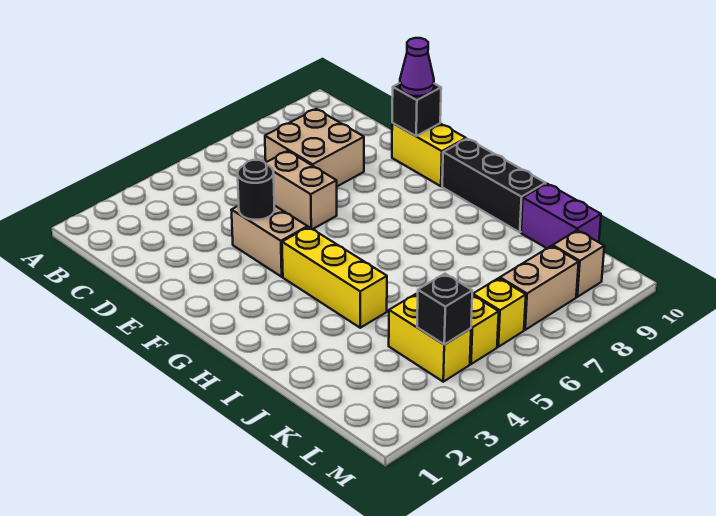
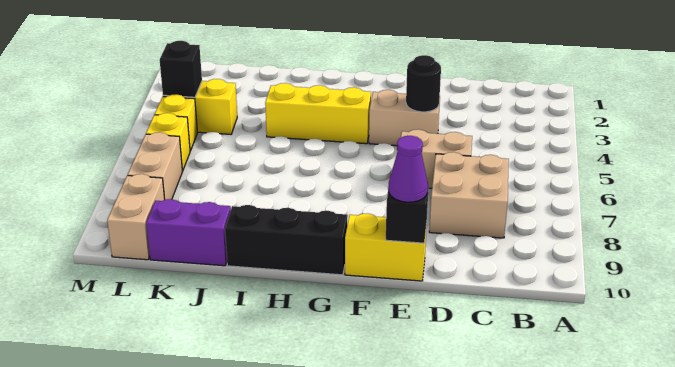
tan brick L9 level 1 -> tan brick L9:L10 level 1

